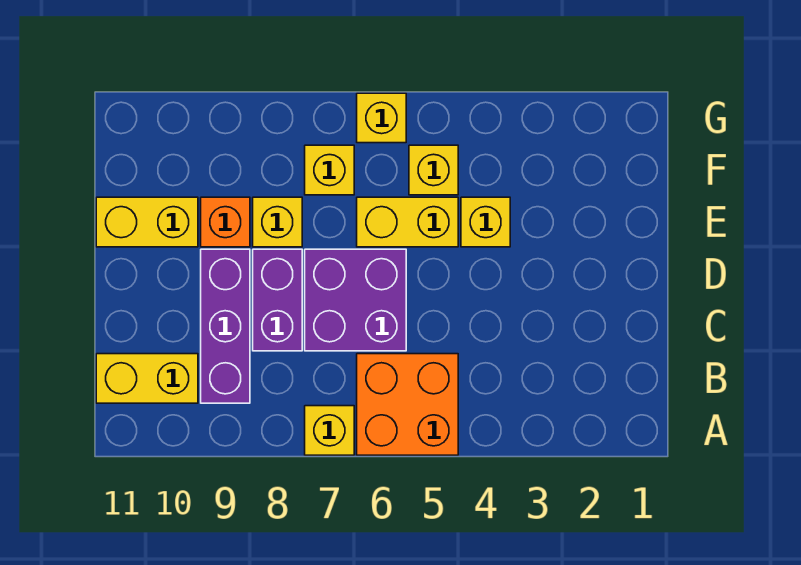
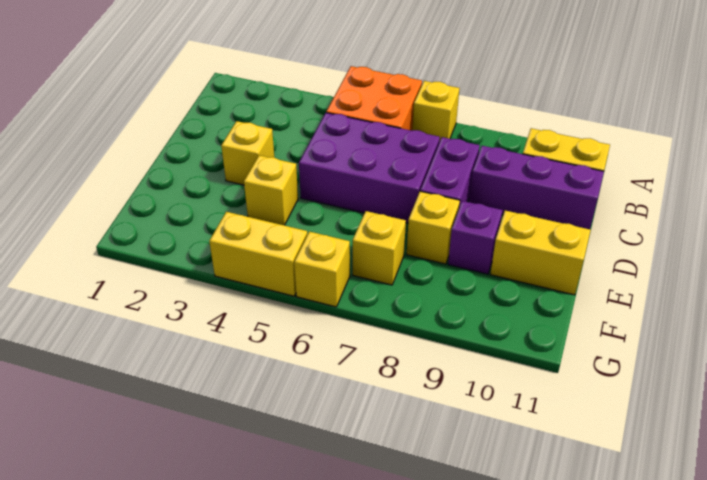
purple brick B9:D9 level 1 -> purple brick C9:C11 level 1
purple brick C6:D7 level 1 -> purple brick C5:D7 level 1
yellow brick E5:E6 level 1 -> yellow brick G4:G5 level 1
orange brick E9 level 1 -> purple brick E9 level 1
yellow brick F5 level 1 -> yellow brick D3 level 1

